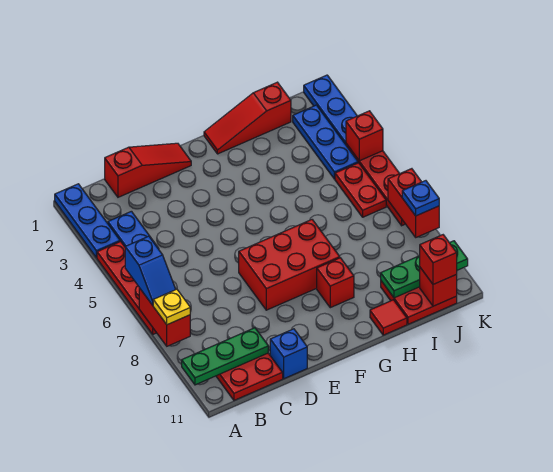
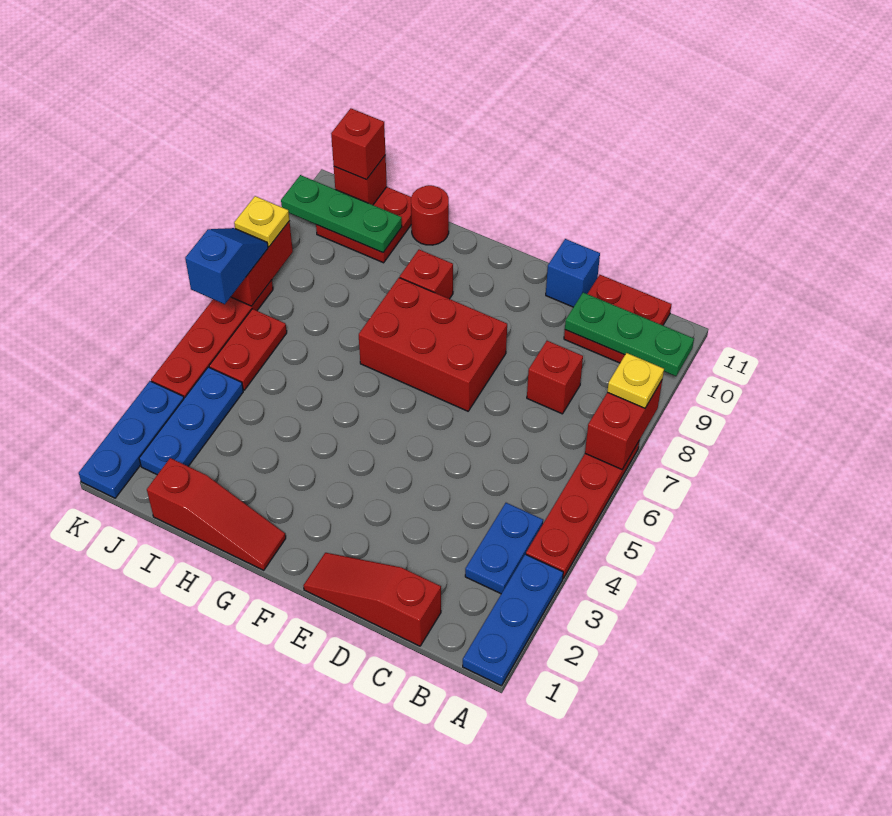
blue slope A6:A7 level 3 top 6 -> blue slope K6:K7 level 3 top 6
red tile H11 level 1 -> red round brick H11 level 1
red brick K4 level 2 -> red brick C8 level 1
blue plate K8 level 3 -> yellow plate K8 level 3

